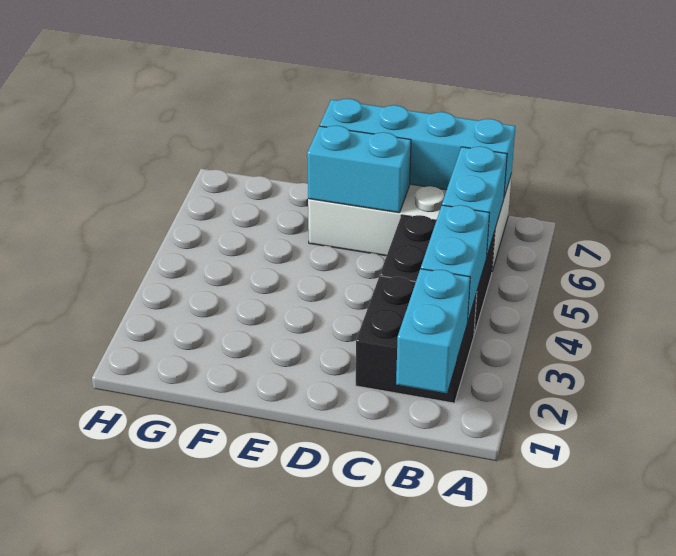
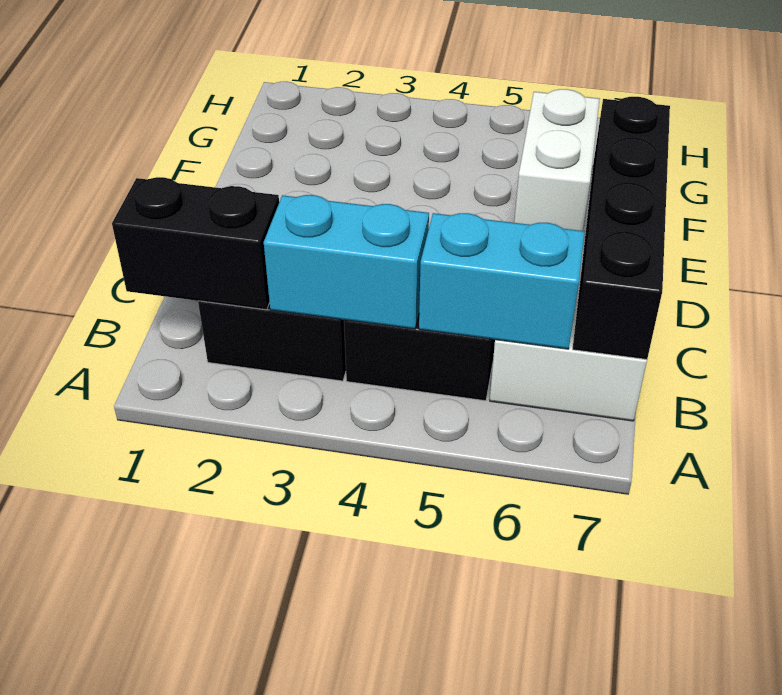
cyan brick B1:B2 level 2 -> black brick B1:B2 level 2
cyan brick B7:E7 level 2 -> black brick B7:E7 level 2
cyan brick D6:E6 level 2 -> white brick D6:E6 level 2

